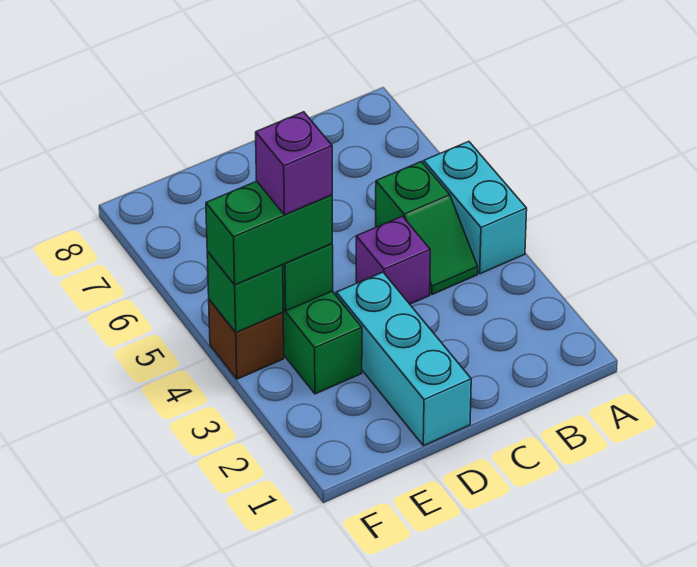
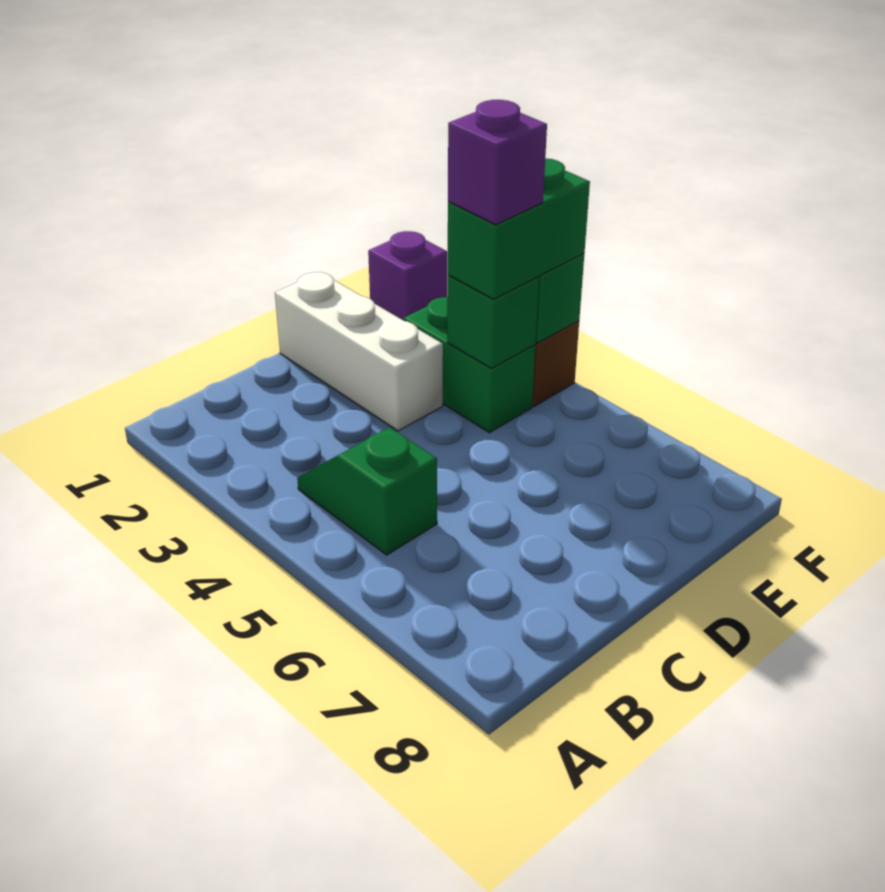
cyan brick A4:A5 level 1 -> none
purple brick C4 level 1 -> purple brick F1 level 1
cyan brick D1:D3 level 1 -> white brick D1:D3 level 1

